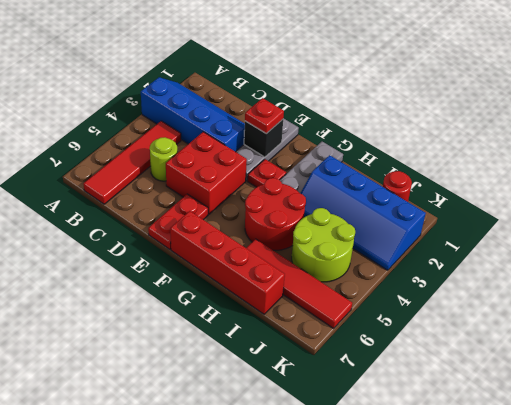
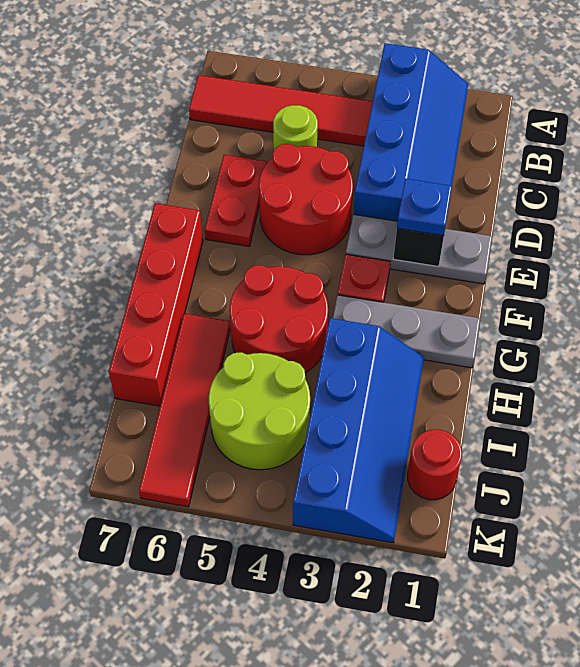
red brick D4:E5 level 1 -> red round brick D4:E5 level 1
red plate E2 level 3 -> blue plate E2 level 3
red plate E6:E7 level 1 -> red plate D6:E6 level 1
blue slope H2:K3 level 1 top 2 -> blue slope H2:K3 level 1 top 3

